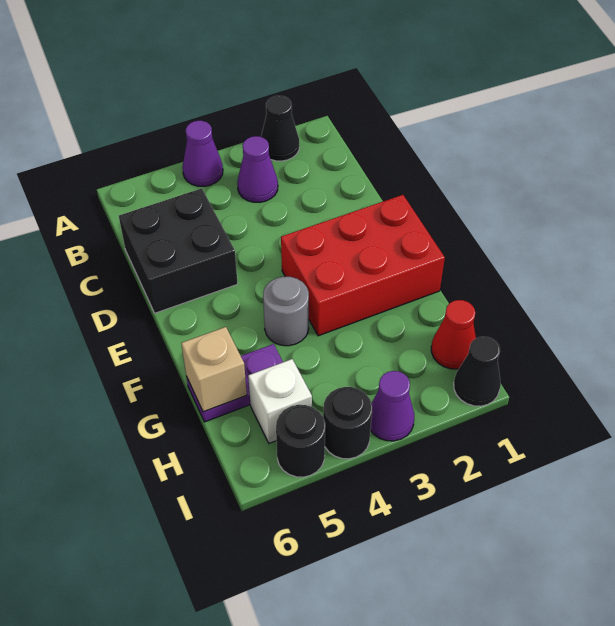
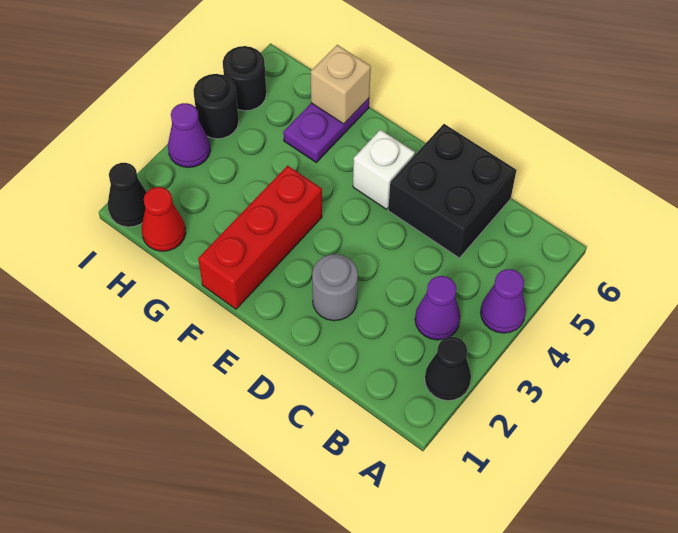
red brick E1:F3 level 1 -> red brick F1:F3 level 1
grey round brick F4 level 1 -> grey round brick D2 level 1
white brick H5 level 1 -> white brick E5 level 1

